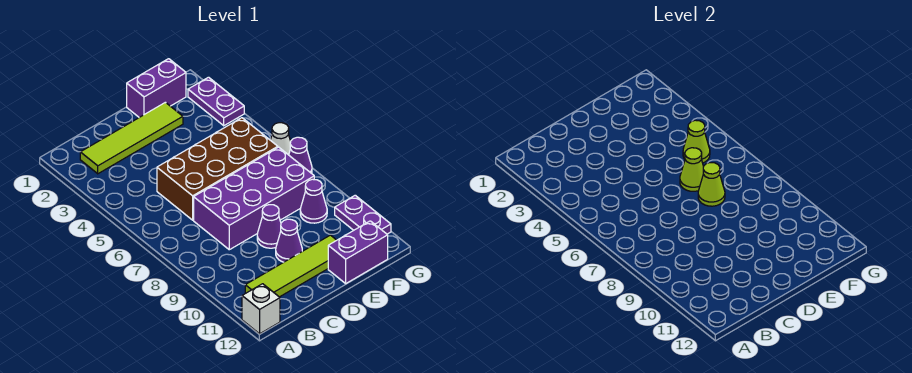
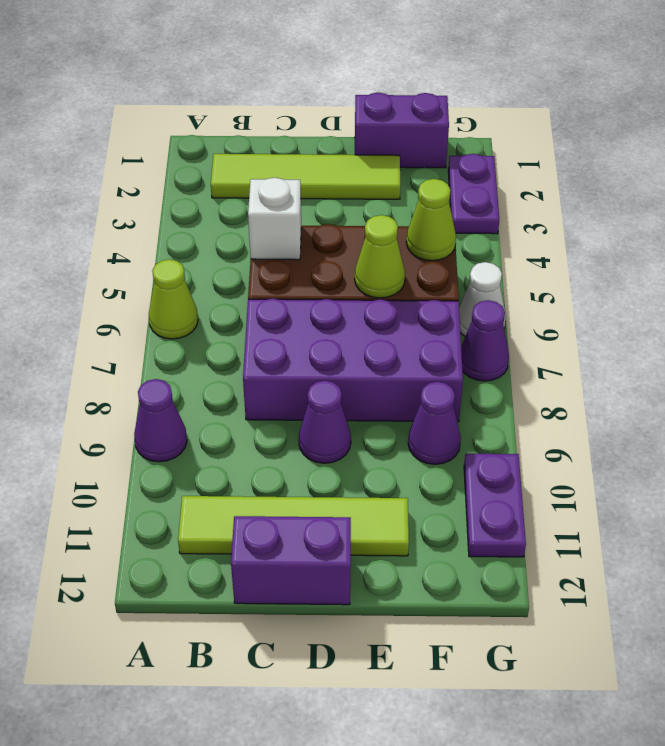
white brick A12 level 1 -> white brick C5 level 2
purple cone D10 level 1 -> purple cone A9 level 1
lime cone E7 level 2 -> lime cone A6 level 1
purple brick E12:F12 level 1 -> purple brick C12:D12 level 1

